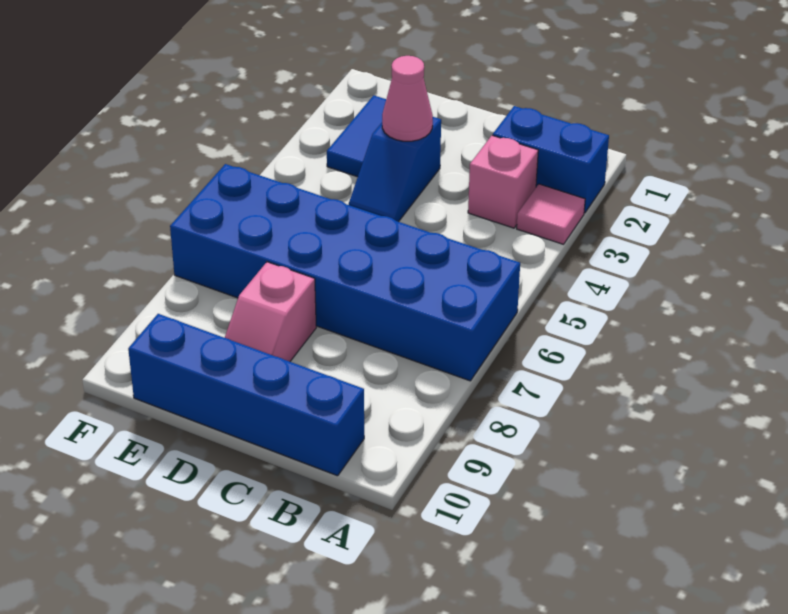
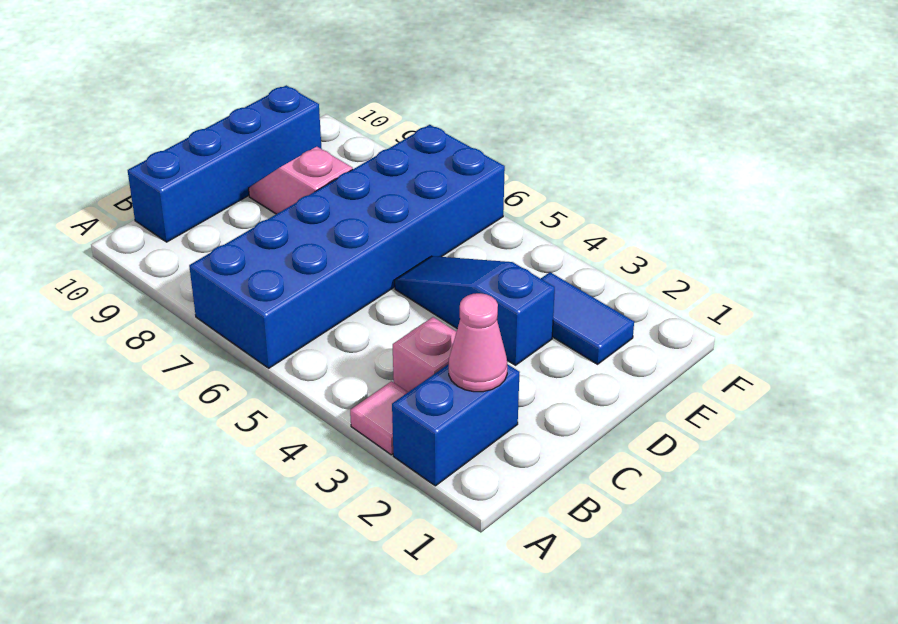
blue slope D3:D4 level 1 top 3 -> blue slope D3:D5 level 1 top 3
pink cone D3 level 2 -> pink cone B2 level 2

